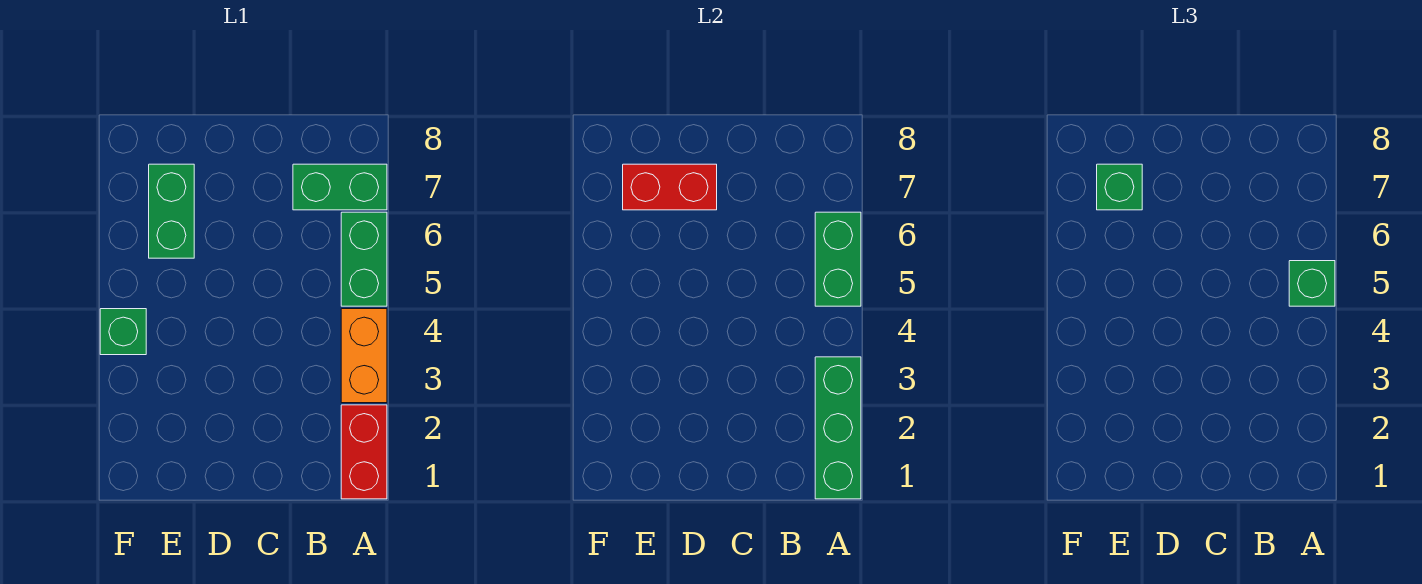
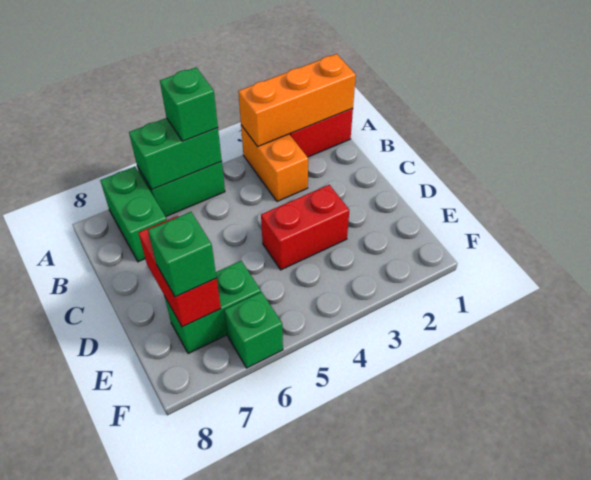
green brick A1:A3 level 2 -> orange brick A1:A3 level 2
orange brick A3:A4 level 1 -> orange brick A3:B3 level 1
none -> red brick D3:D4 level 1
green brick F4 level 1 -> green brick F6 level 1

